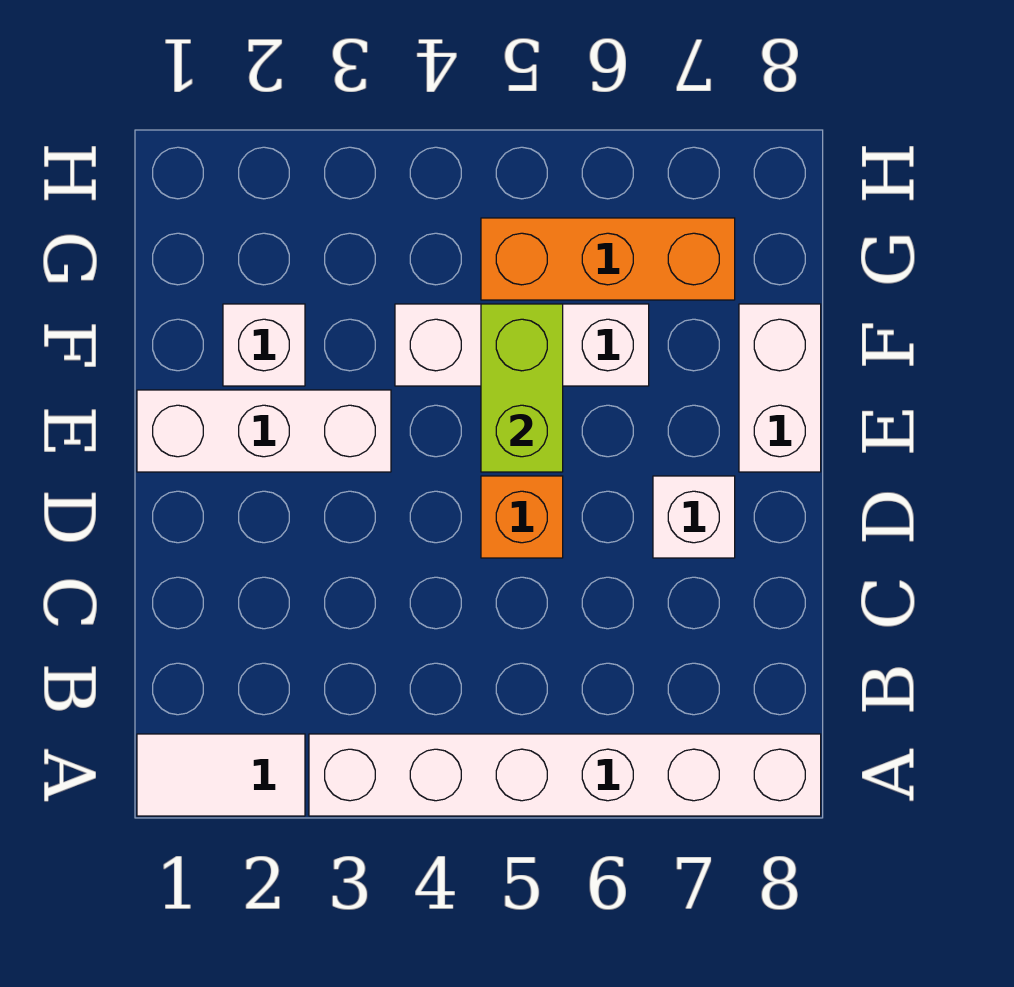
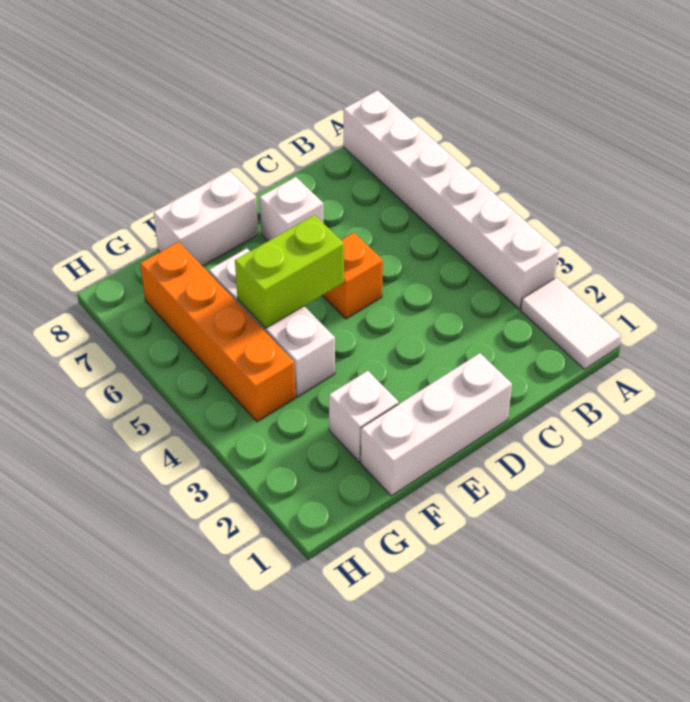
white brick E1:E3 level 1 -> white brick D1:F1 level 1
orange brick G5:G7 level 1 -> orange brick G4:G7 level 1

